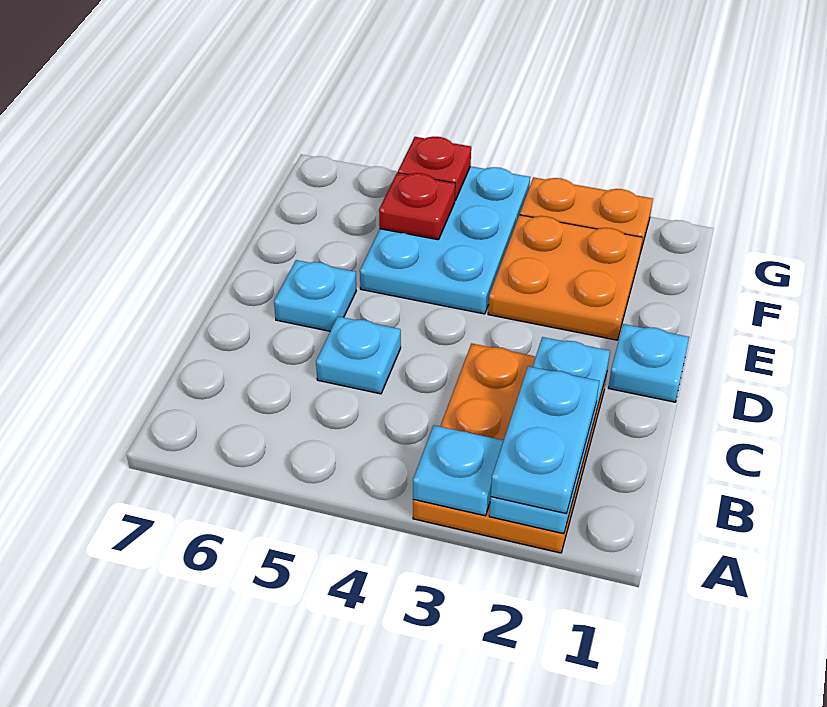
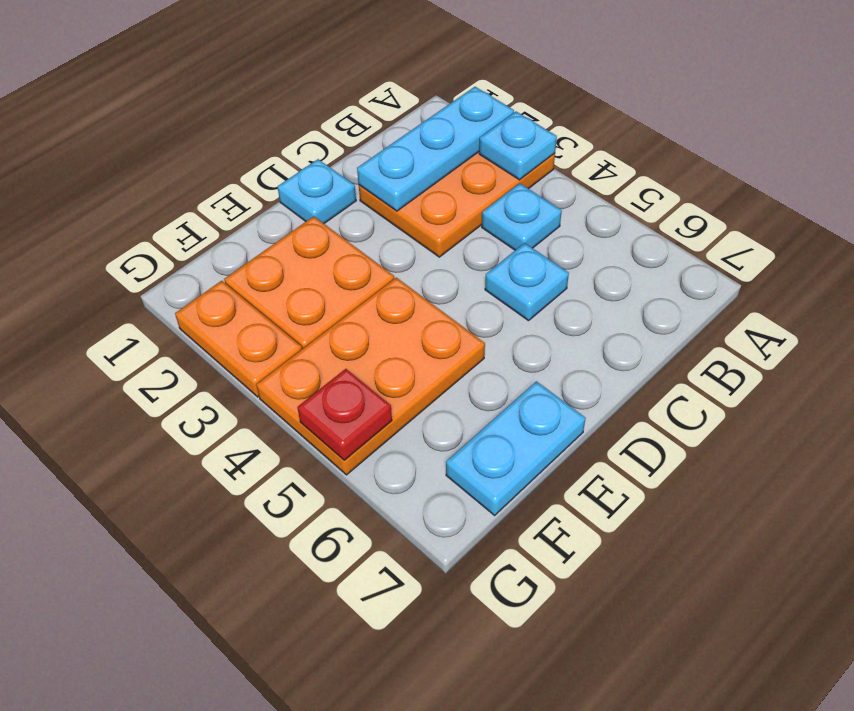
cyan plate A2:B2 level 3 -> cyan plate E7:F7 level 1
cyan plate D6 level 1 -> cyan plate B4 level 1
cyan plate E4:G5 level 1 -> orange plate E4:G5 level 1
red plate F5 level 2 -> none

